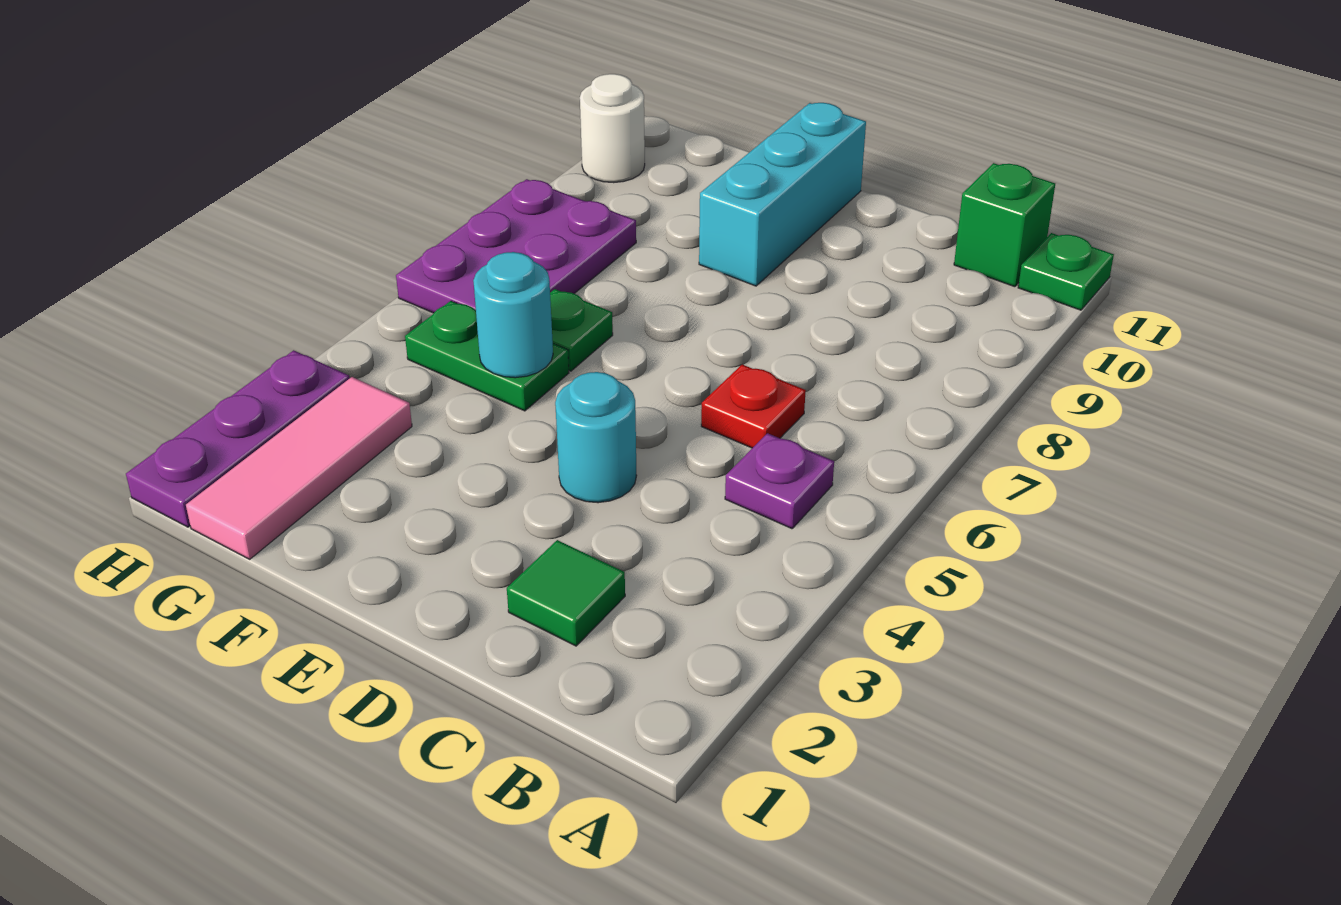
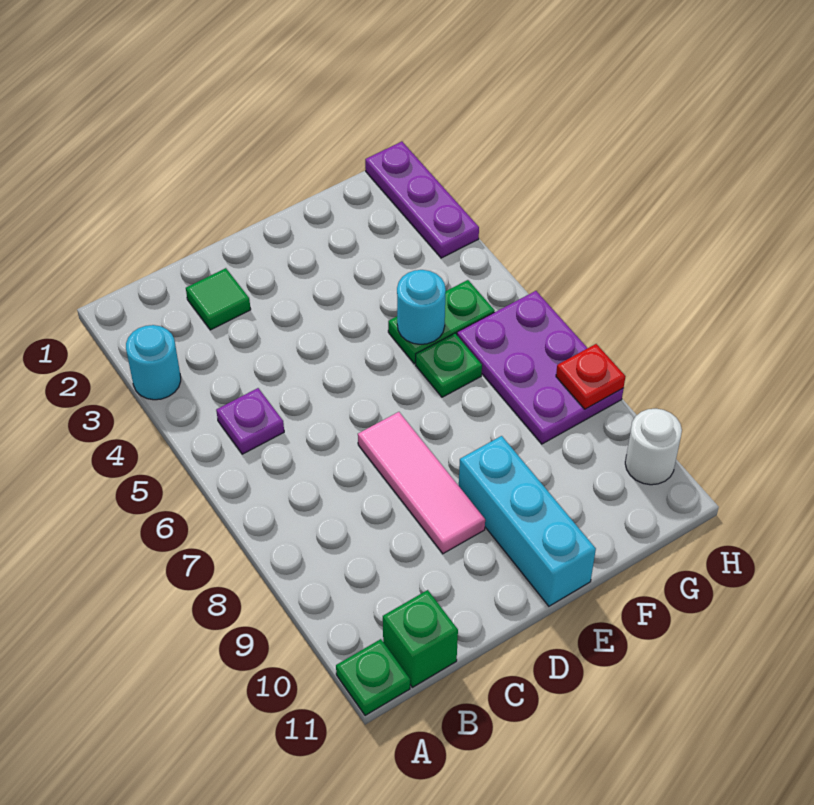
red plate C6 level 1 -> red plate H8 level 2
cyan round brick D4 level 1 -> cyan round brick A3 level 1
pink tile G1:G3 level 1 -> pink tile D7:D9 level 1

